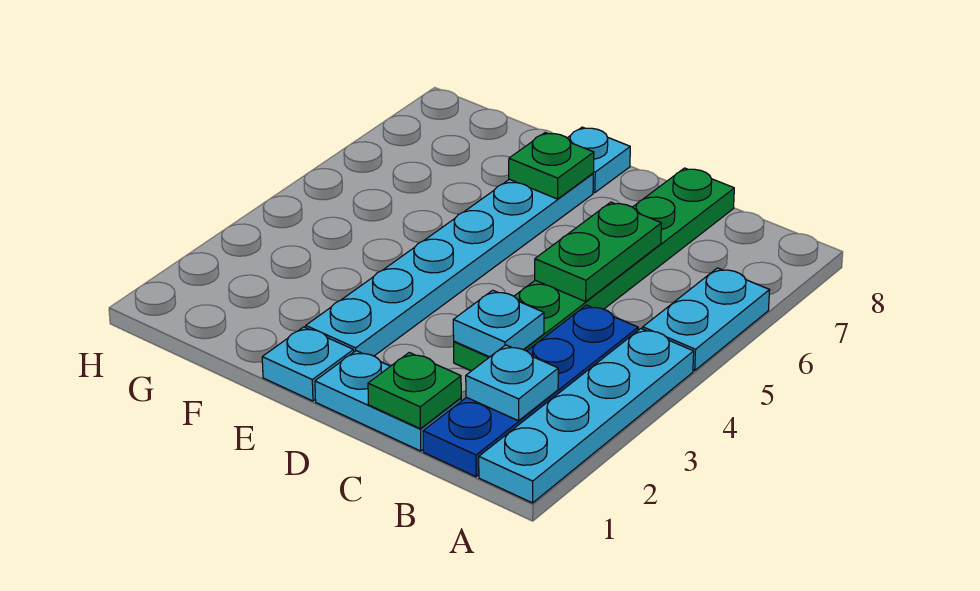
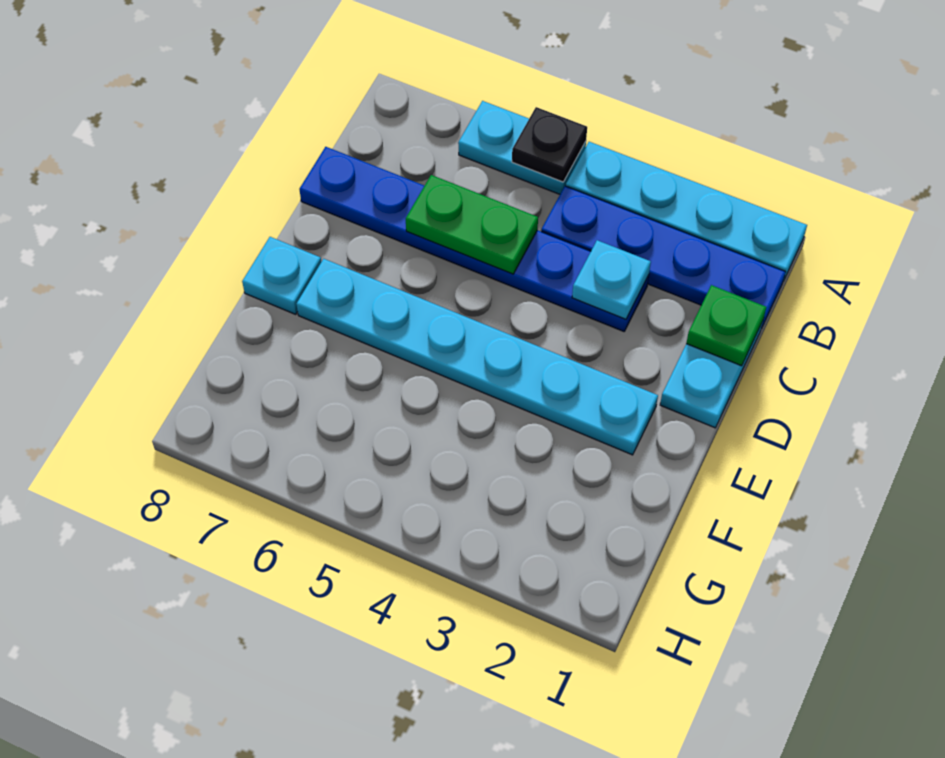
none -> black plate A5 level 2
cyan plate B2 level 2 -> none
green plate C3:C8 level 1 -> blue plate C3:C8 level 1
cyan plate E1 level 1 -> none
green plate E7 level 2 -> none

